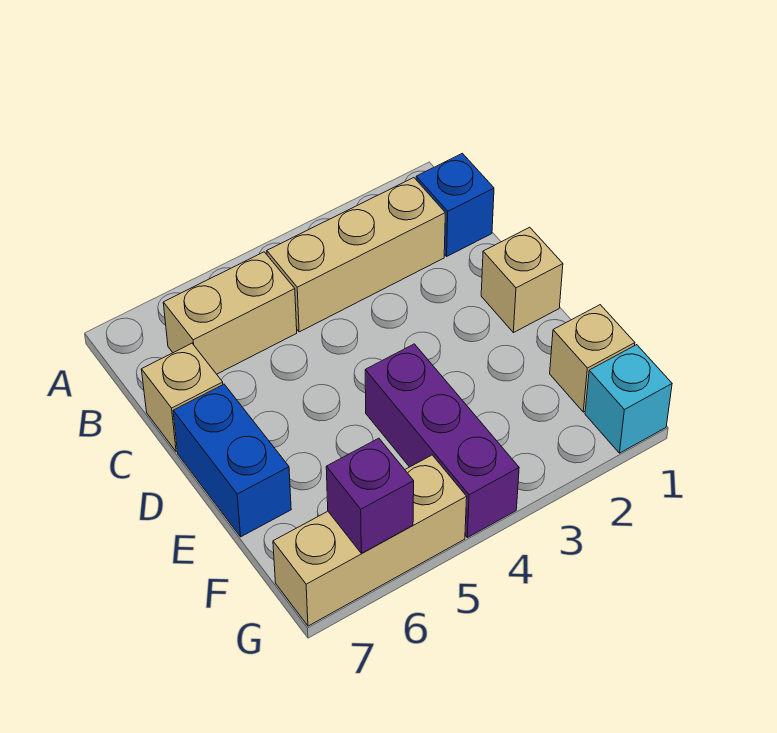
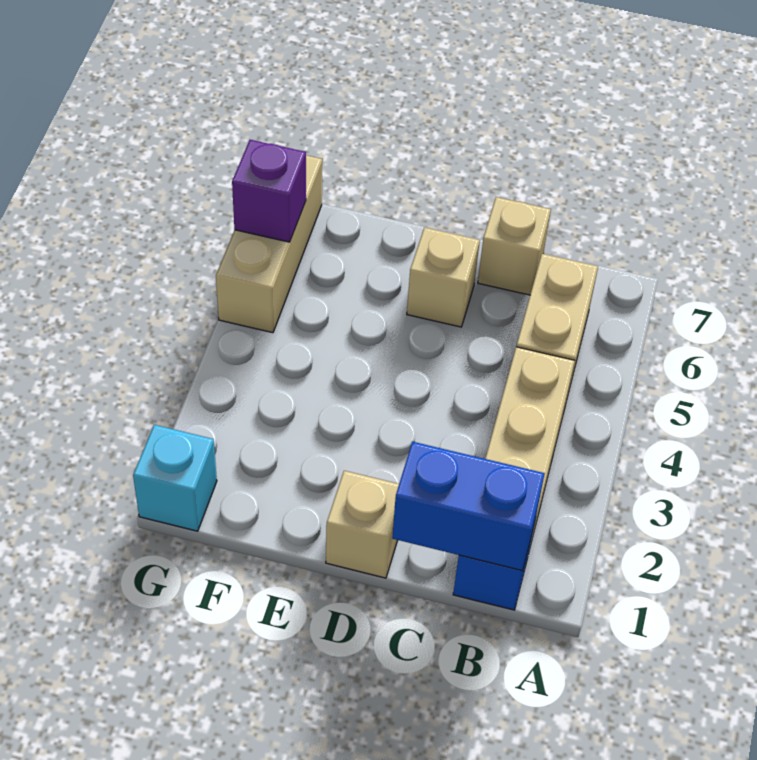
blue brick D7:E7 level 1 -> blue brick B1:C1 level 2
purple brick E4:G4 level 1 -> none
tan brick F1 level 1 -> tan brick D6 level 1

